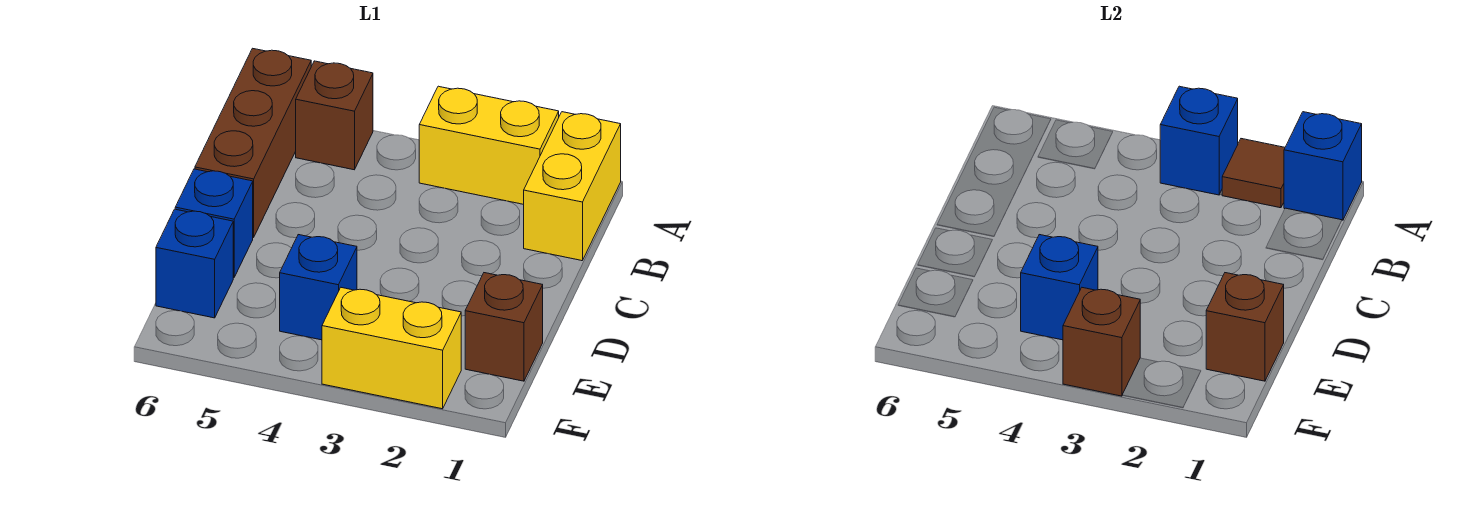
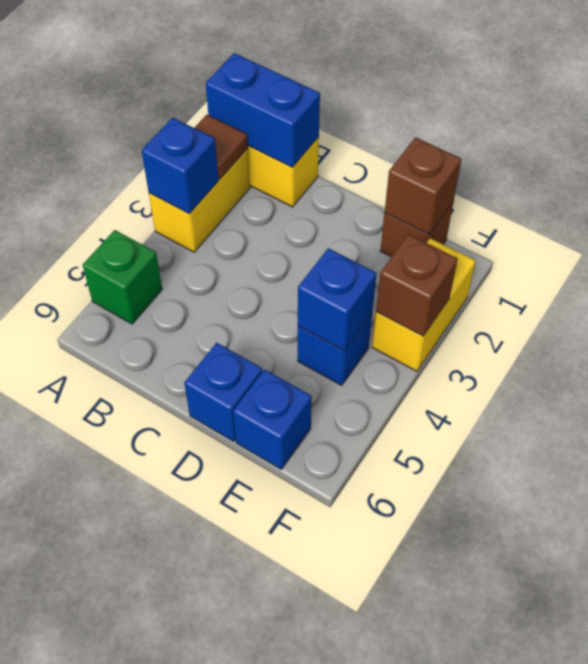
blue brick A1 level 2 -> blue brick A1:B1 level 2
brown brick A5 level 1 -> green brick A5 level 1
brown brick A6:C6 level 1 -> none

